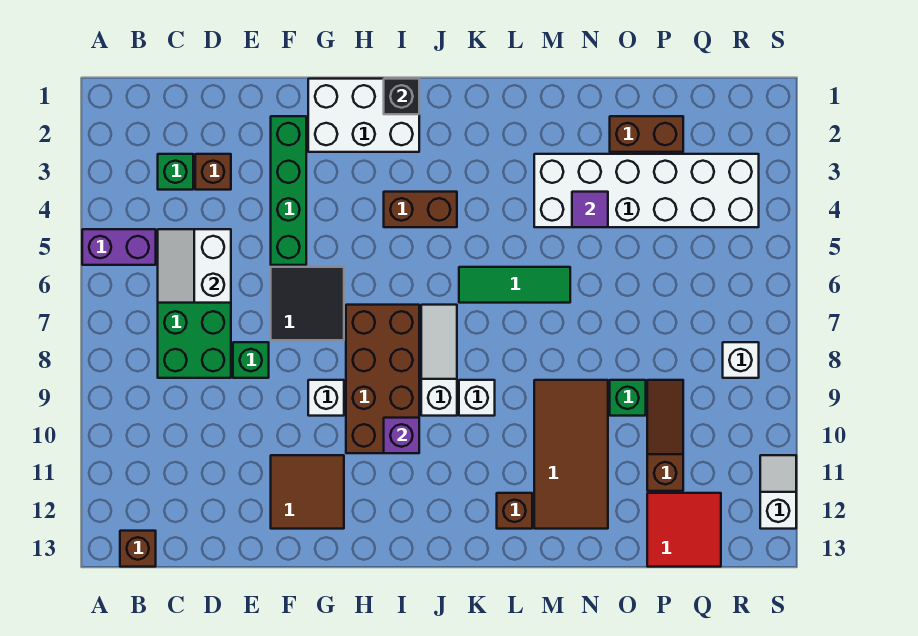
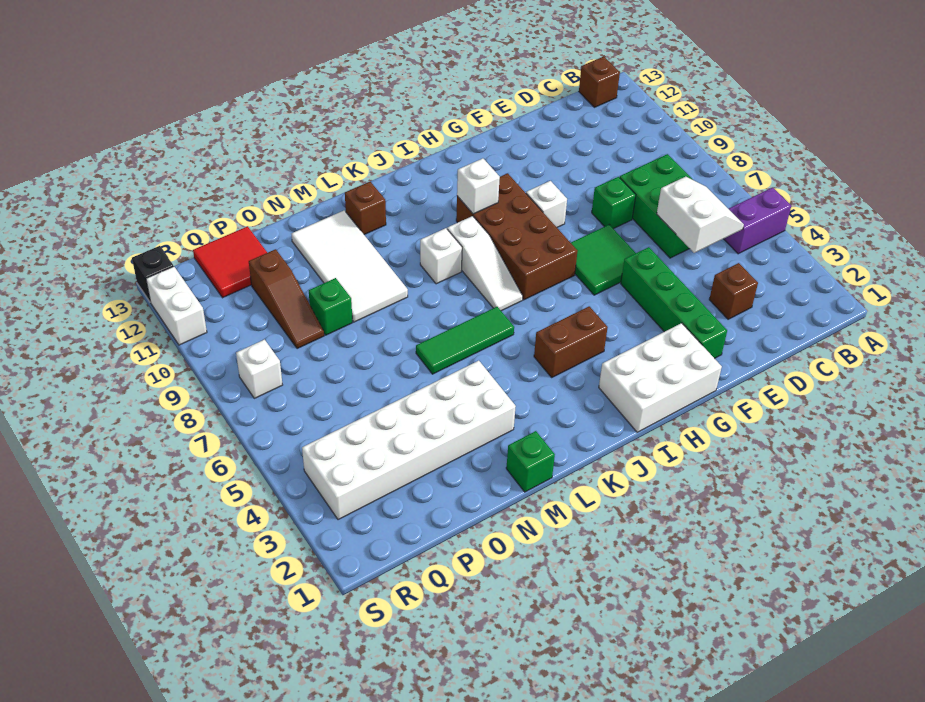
green brick C3 level 1 -> green brick M1 level 1
black tile F6:G7 level 1 -> green tile F6:G7 level 1
brown tile F11:G12 level 1 -> none
black brick I1 level 2 -> black brick S13 level 1
purple brick I10 level 2 -> white brick I10 level 2
brown tile M9:N12 level 1 -> white tile M9:N12 level 1
purple tile N4 level 2 -> none
brown brick O2:P2 level 1 -> none
white slope S11:S12 level 1 top 12 -> white brick S11:S12 level 1

